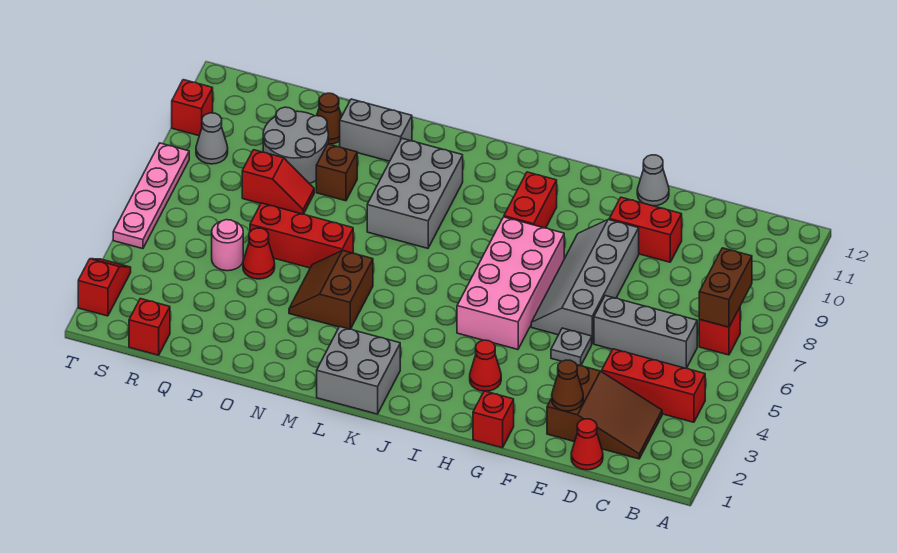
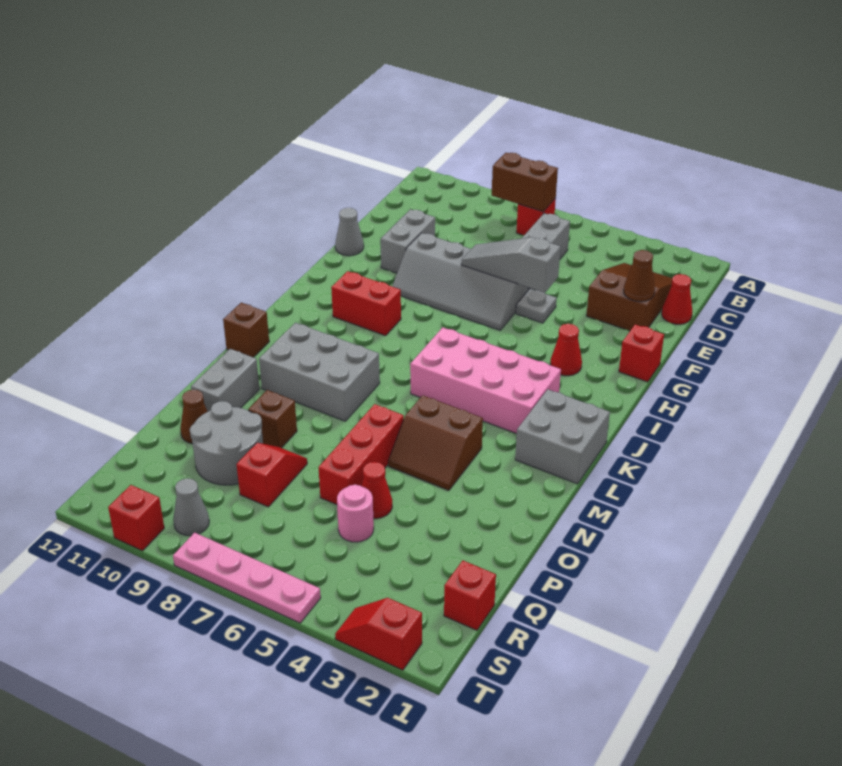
red brick B4:D4 level 1 -> none
red brick E10:F10 level 1 -> grey brick E10:F10 level 1
none -> grey slope F5:F7 level 2 top 5
pink brick H5:I8 level 1 -> pink brick J3:K6 level 1
none -> brown brick L12 level 1

